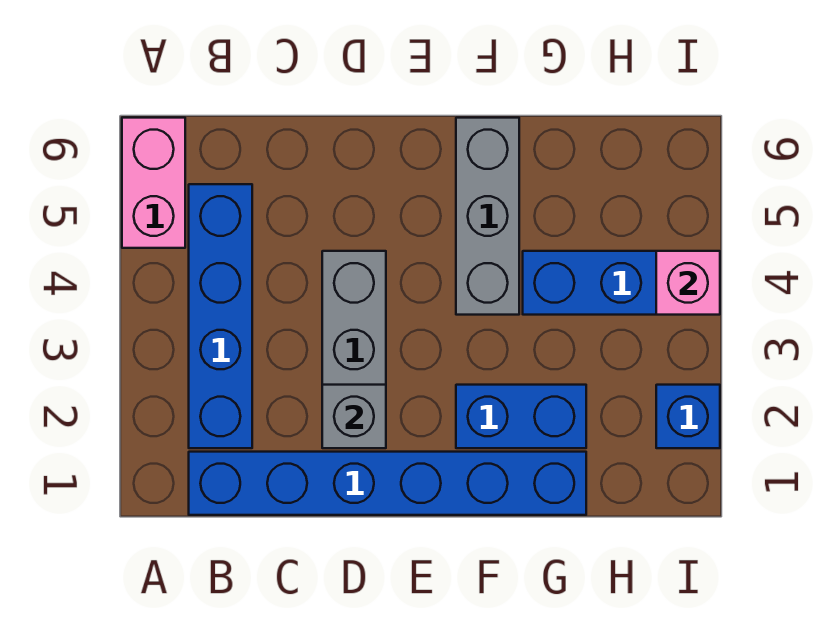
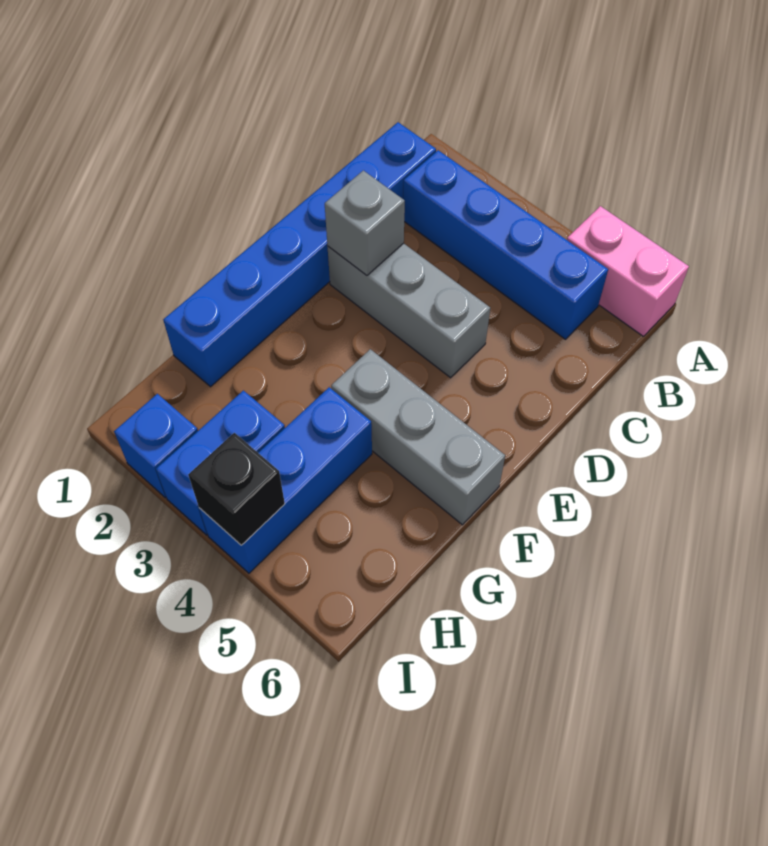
blue brick F2:G2 level 1 -> blue brick H3:I3 level 1
pink brick I4 level 2 -> black brick I4 level 2

